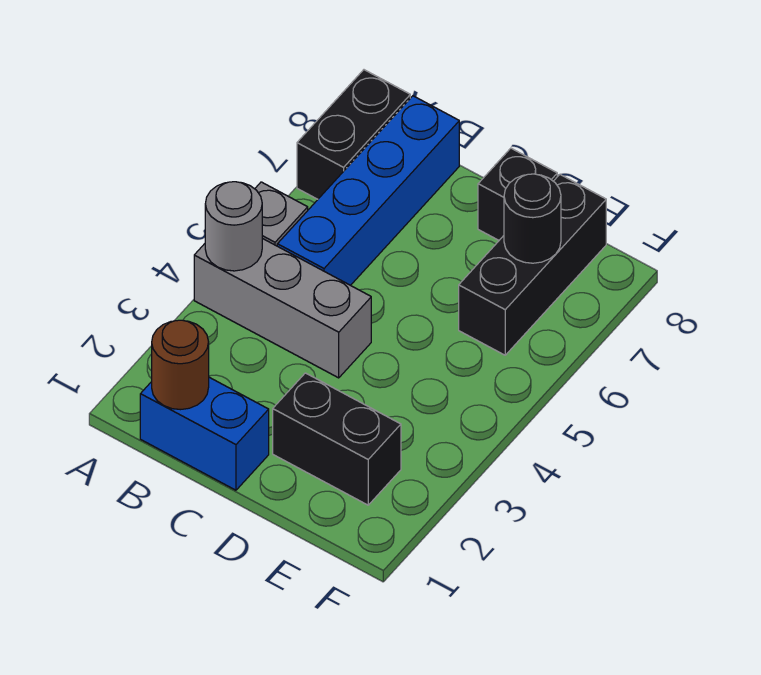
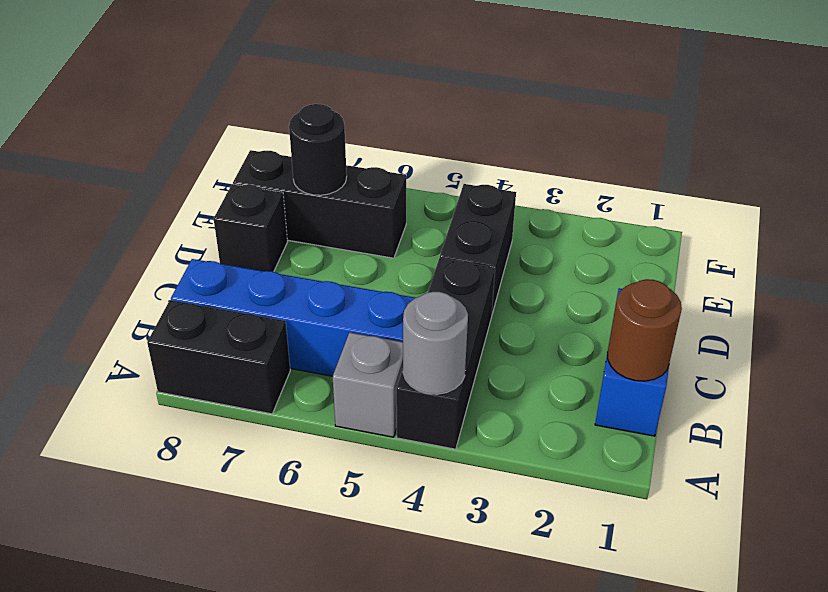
grey brick A4:C4 level 1 -> black brick A4:C4 level 1
black brick D2:E2 level 1 -> black brick D4:E4 level 1

